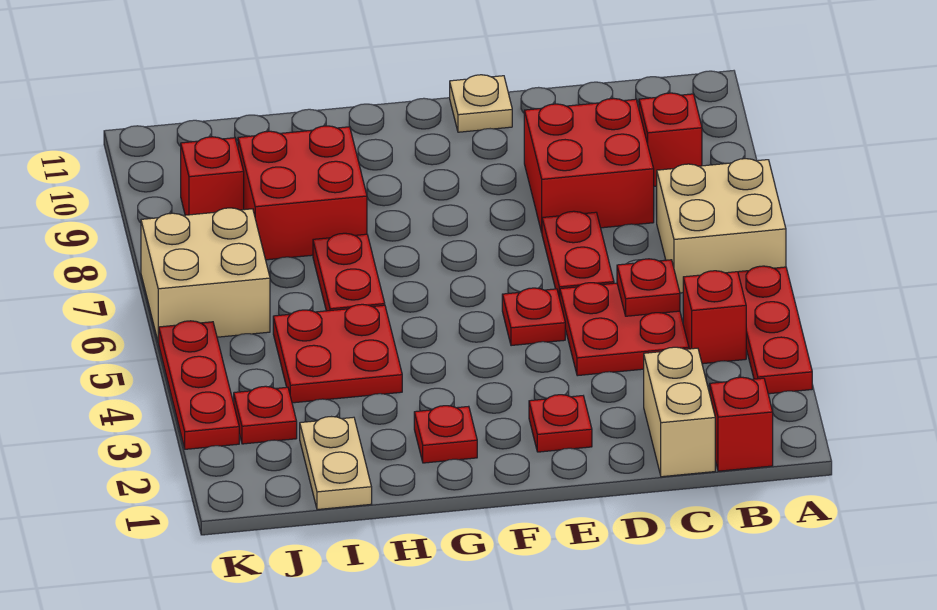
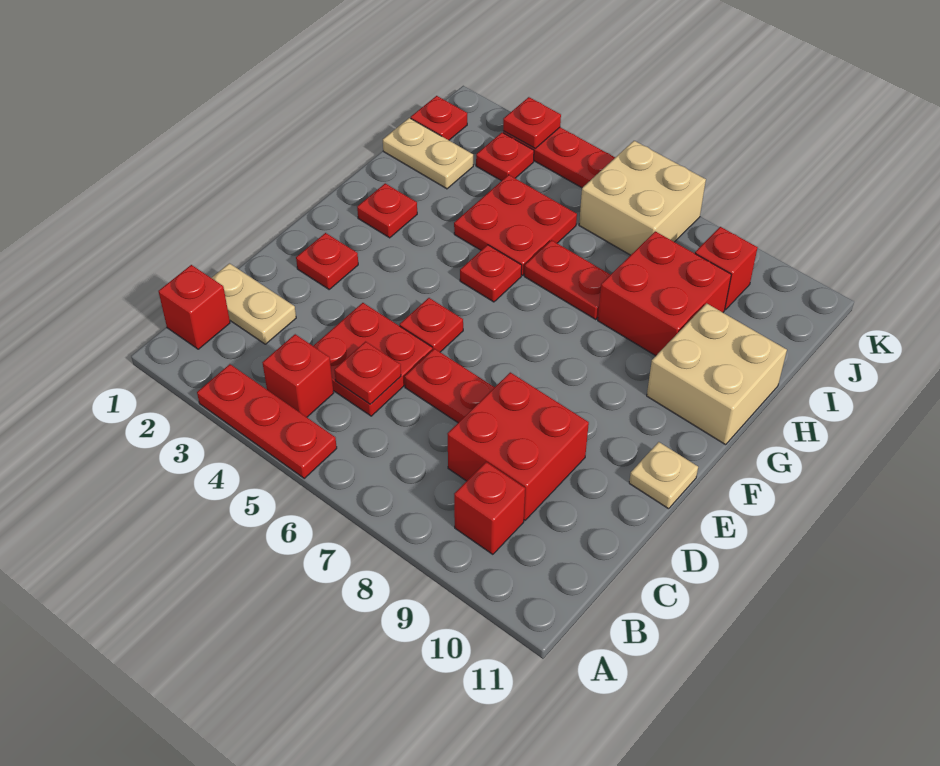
tan brick A6:B7 level 1 -> tan brick G10:H11 level 1
tan brick C1:C2 level 1 -> tan plate C1:C2 level 1
none -> red plate G5 level 1
none -> red plate J1 level 1
none -> red plate K3 level 2

